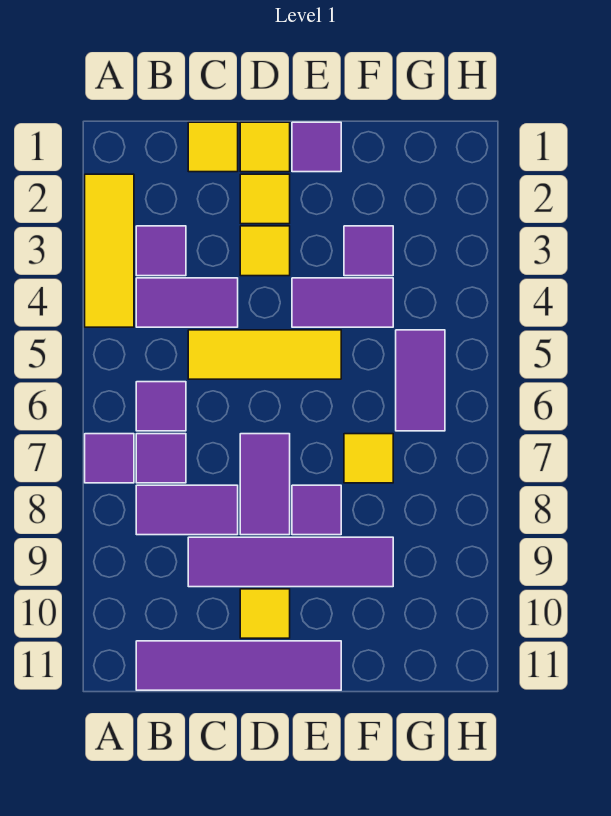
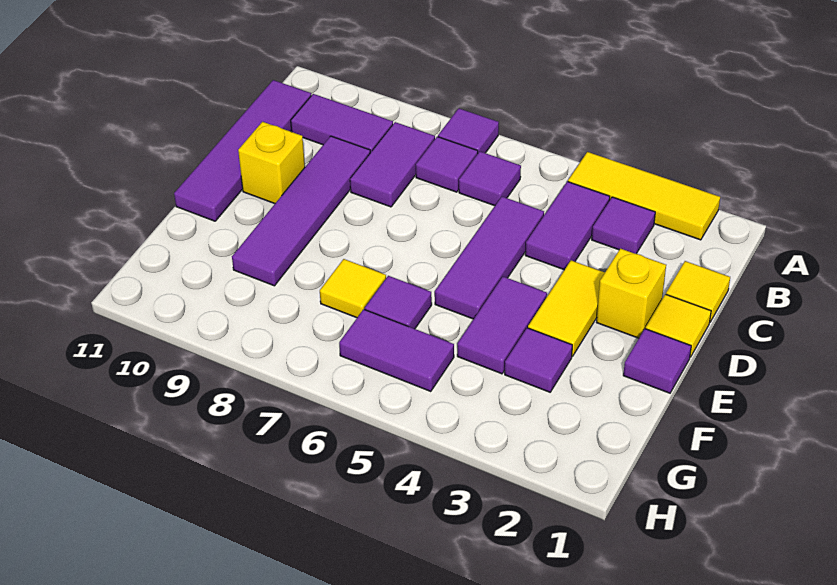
yellow tile C5:E5 level 1 -> purple tile C5:E5 level 1
yellow tile D2 level 1 -> yellow brick D2 level 1
yellow tile D3 level 1 -> yellow tile D3:E3 level 1
purple tile D7:D8 level 1 -> purple tile B9:B10 level 1
yellow tile D10 level 1 -> yellow brick D10 level 1
purple tile E8 level 1 -> purple tile F6 level 1

